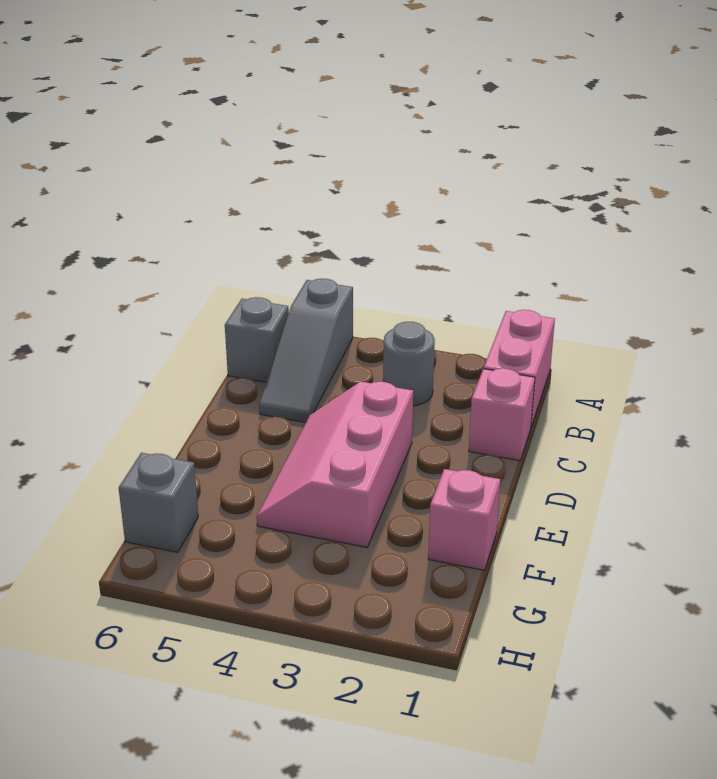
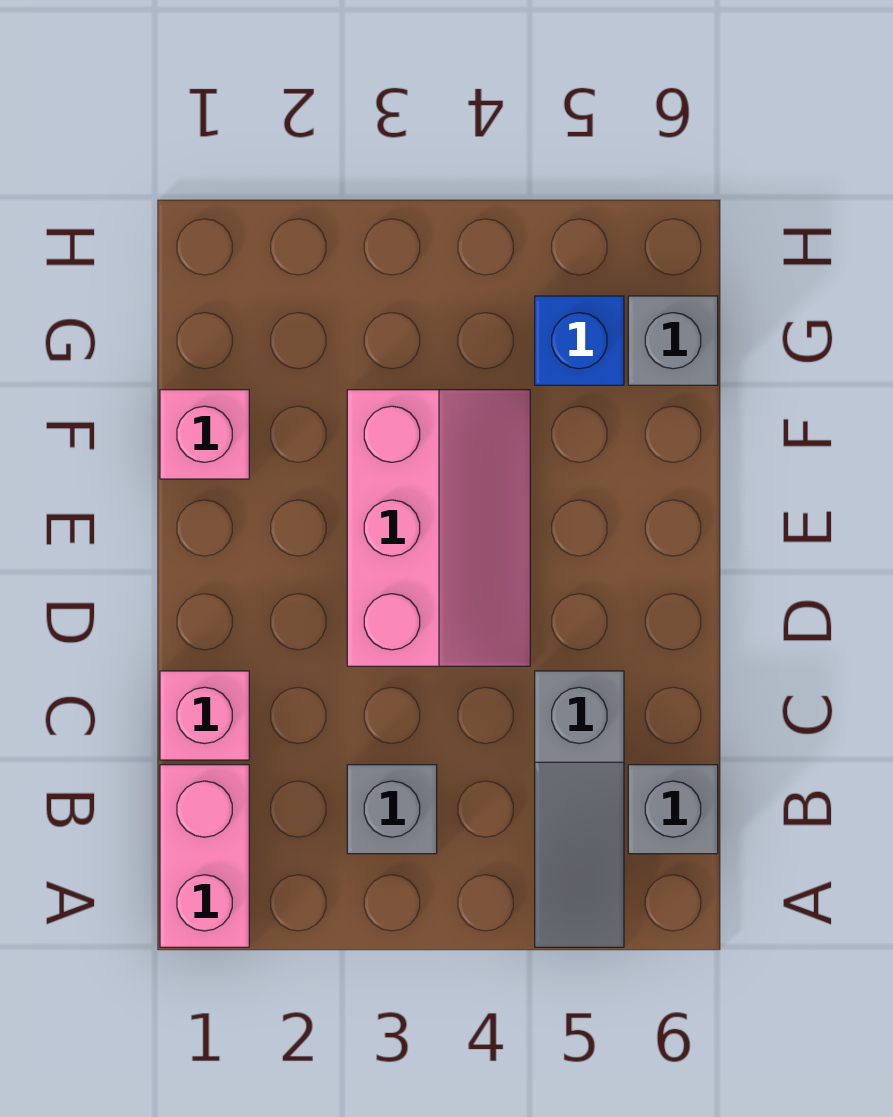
grey slope A5:C5 level 1 top A -> grey slope A5:C5 level 1 top C
grey round brick B3 level 1 -> grey brick B3 level 1
none -> blue brick G5 level 1

